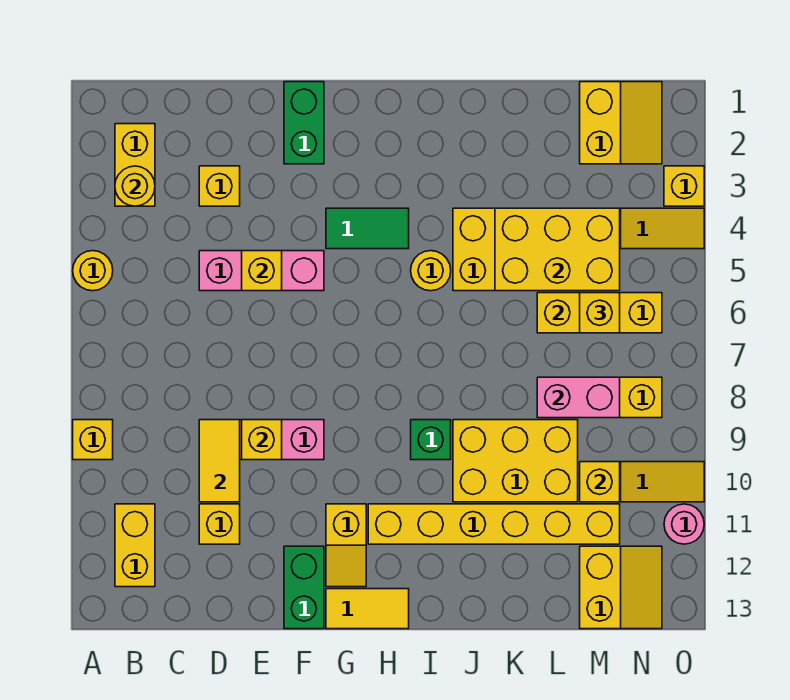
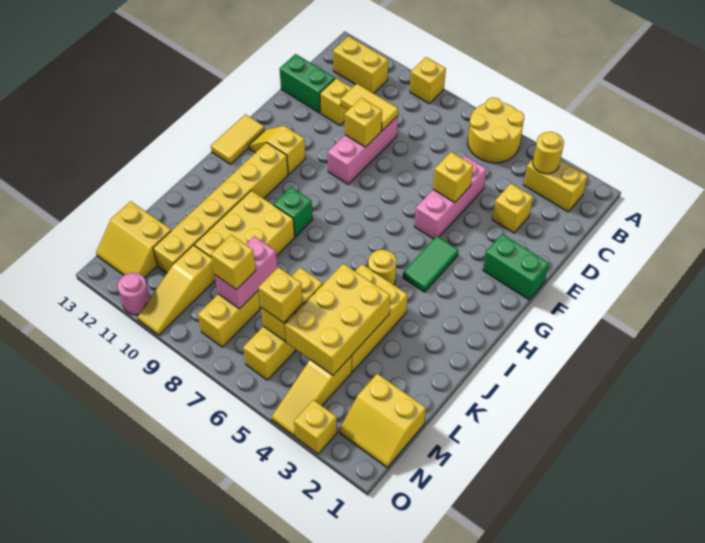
yellow round brick A5 level 1 -> yellow round brick A5:B6 level 1
green brick F12:F13 level 1 -> green brick D12:D13 level 1
yellow brick M10 level 2 -> yellow brick M8 level 3

